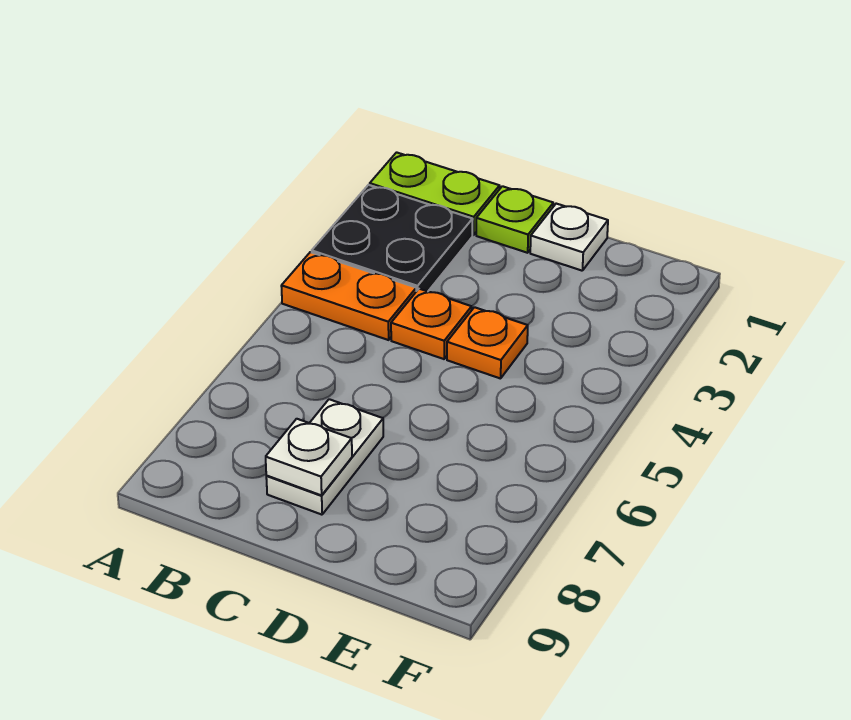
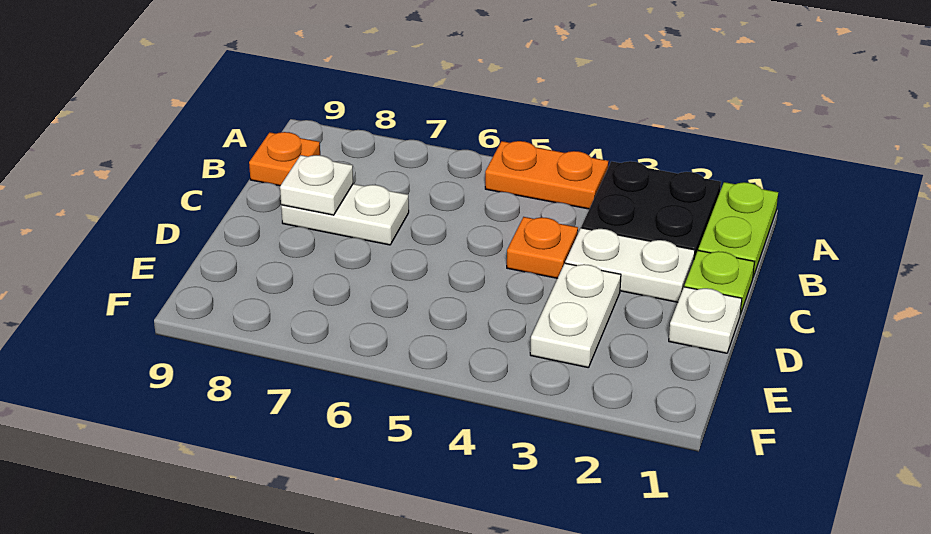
orange plate A4:B4 level 1 -> orange plate A4:A5 level 1
none -> white plate C2:C3 level 1
none -> white plate D3:E3 level 1
orange plate D4 level 1 -> orange plate B9 level 1

